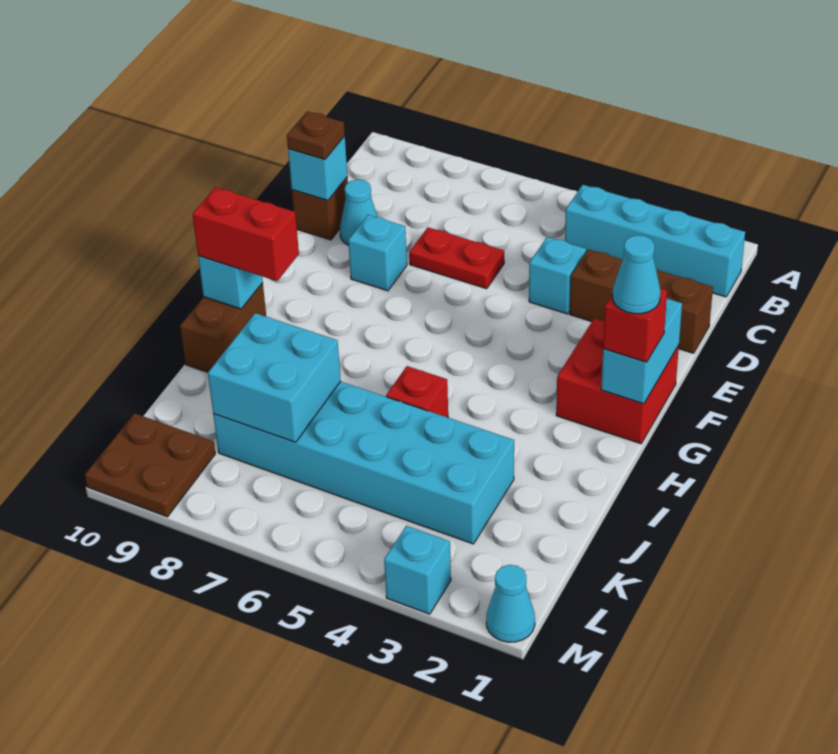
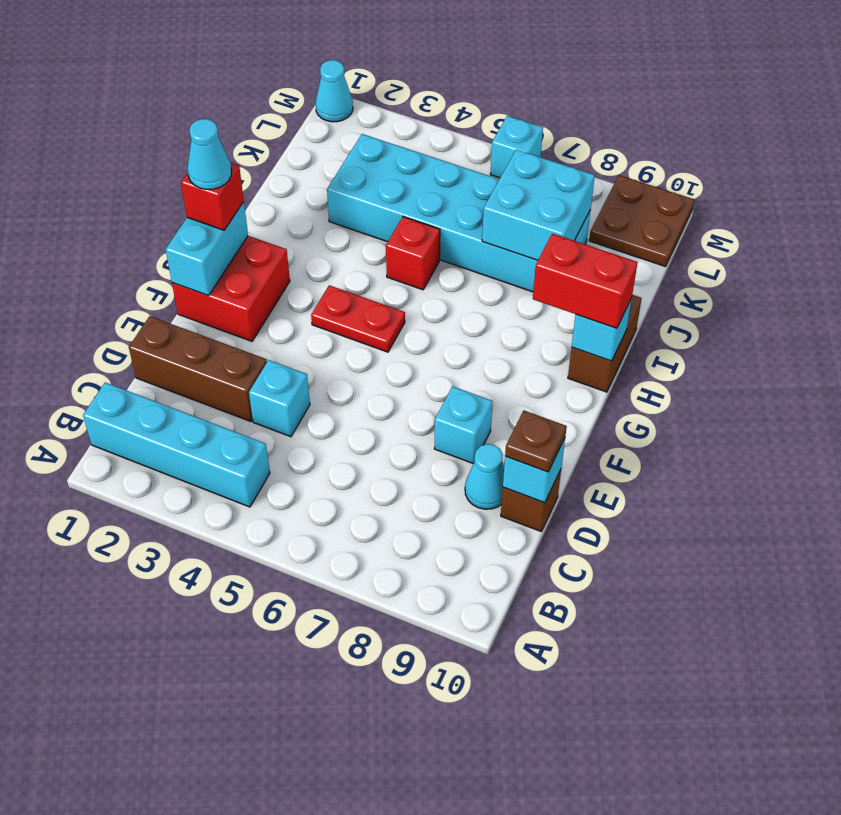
red plate D6:D7 level 1 -> red plate G4:G5 level 1
cyan brick M3 level 1 -> cyan brick M6 level 1

